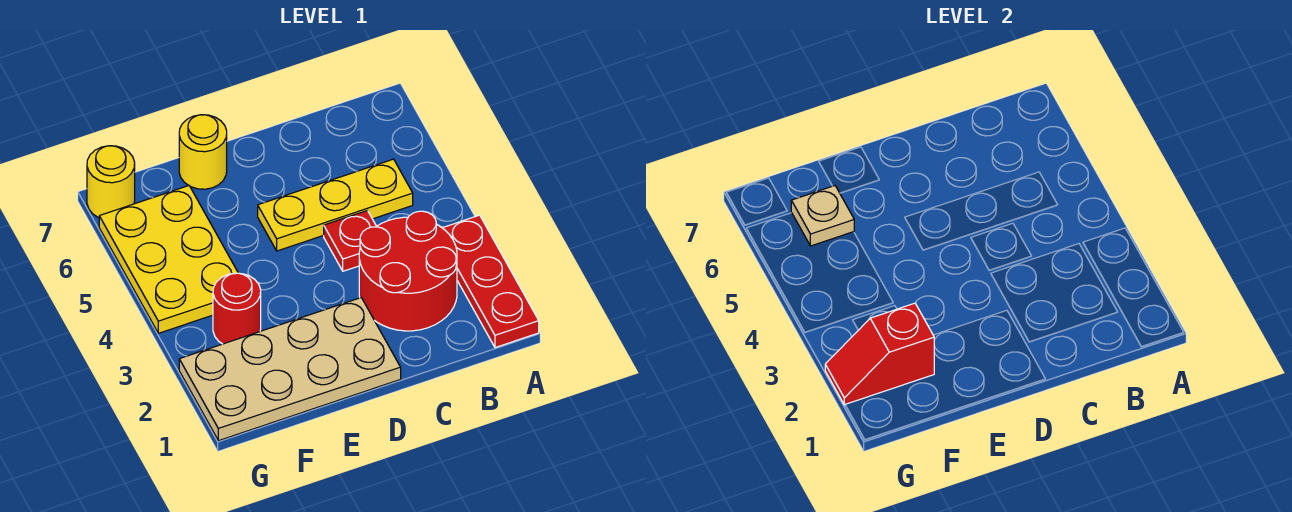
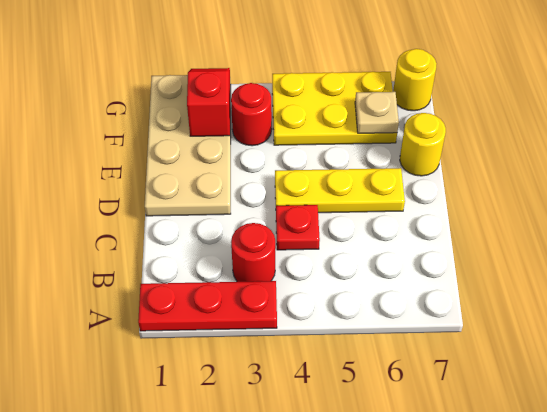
red round brick B2:C3 level 1 -> red round brick B3 level 1
yellow plate B5:D5 level 1 -> yellow plate D4:D6 level 1

